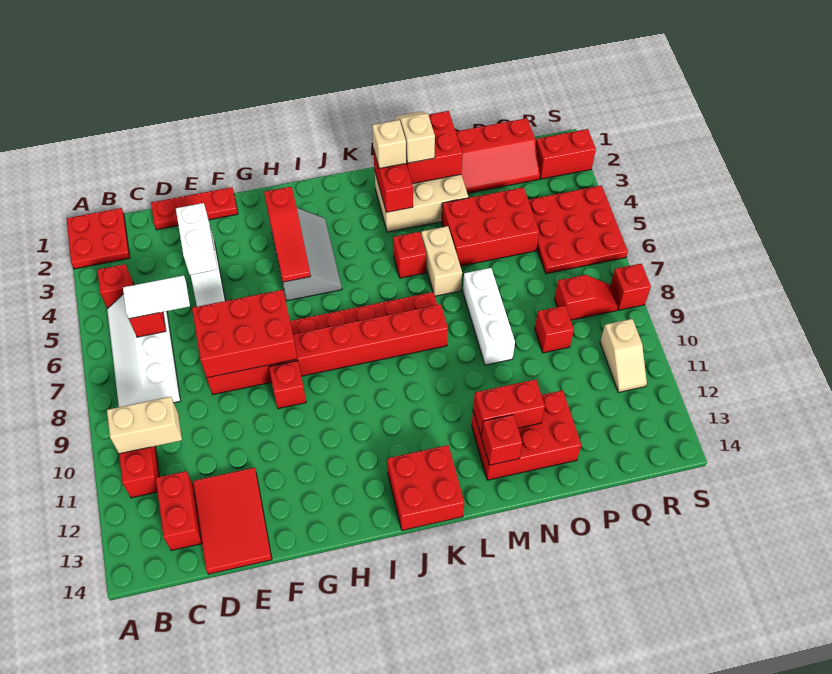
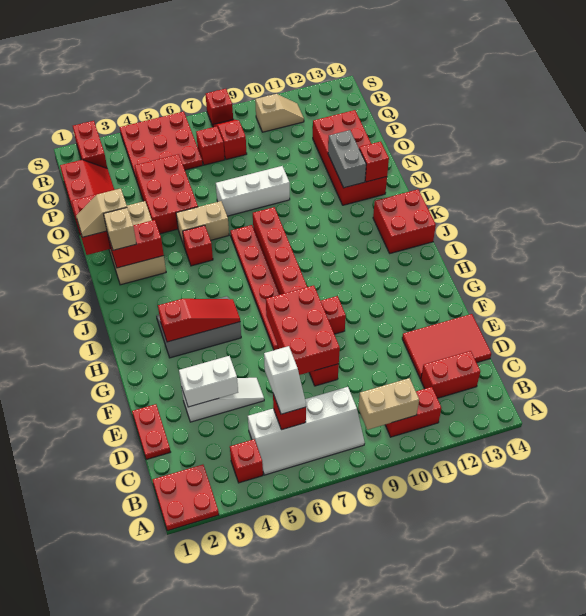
tan brick B10:C10 level 2 -> tan brick B9:B10 level 2
white tile C6:D6 level 3 -> white slope C6:D6 level 3 top D
red plate D1:F1 level 1 -> red plate D1:E1 level 1
red brick M12:O13 level 1 -> red brick M12:P13 level 1
red brick M12:N12 level 2 -> grey brick M12:N12 level 2
red brick P9 level 1 -> red brick Q7 level 1

